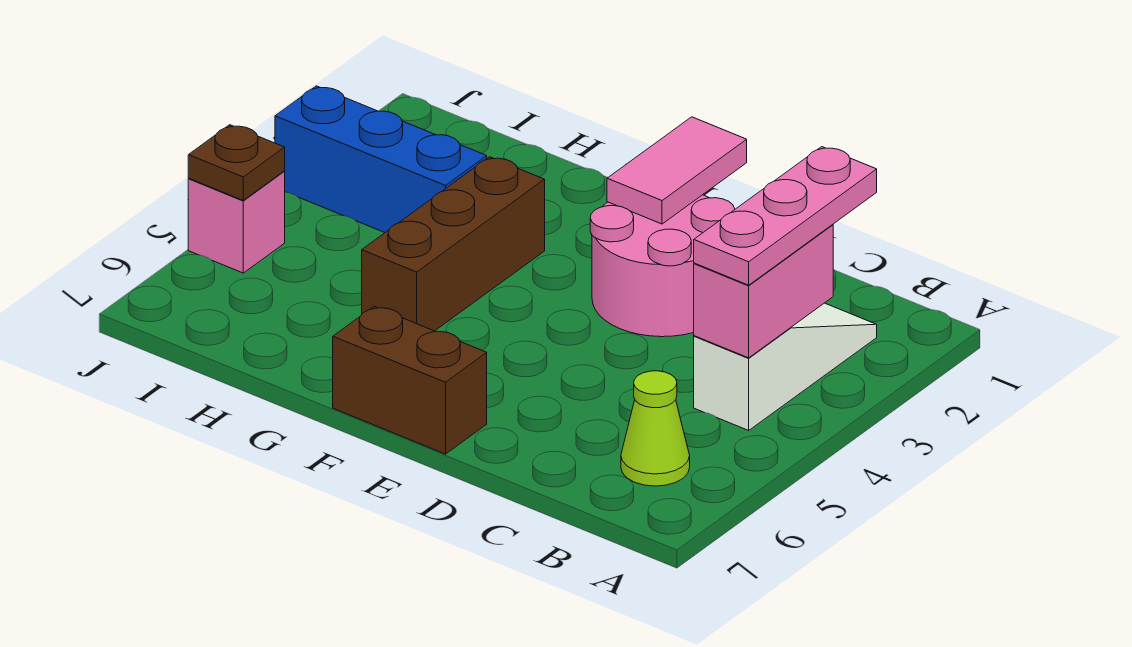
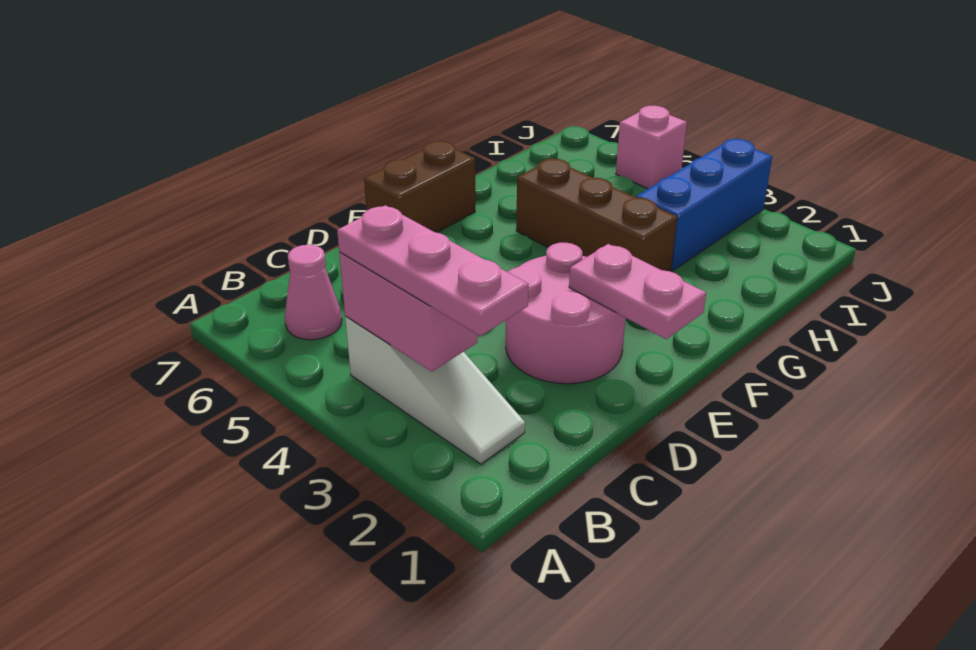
lime cone B6 level 1 -> pink cone B6 level 1
pink tile E1:E2 level 2 -> pink plate E1:E2 level 2
brown plate J5 level 2 -> none

